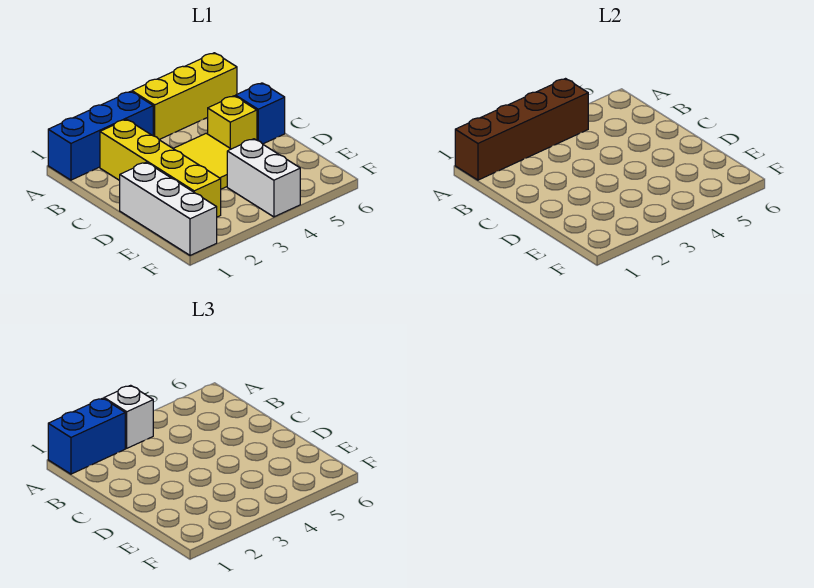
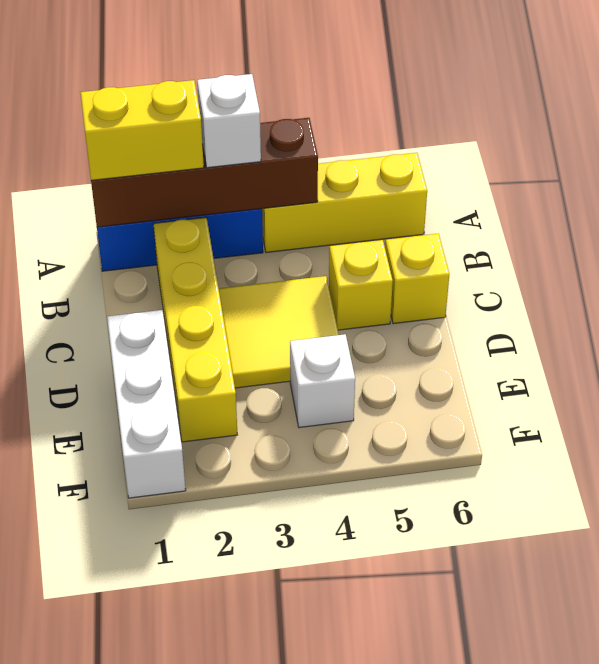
blue brick A1:A2 level 3 -> yellow brick A1:A2 level 3
blue brick C6 level 1 -> yellow brick C6 level 1
white brick E4:F4 level 1 -> white brick E4 level 1

